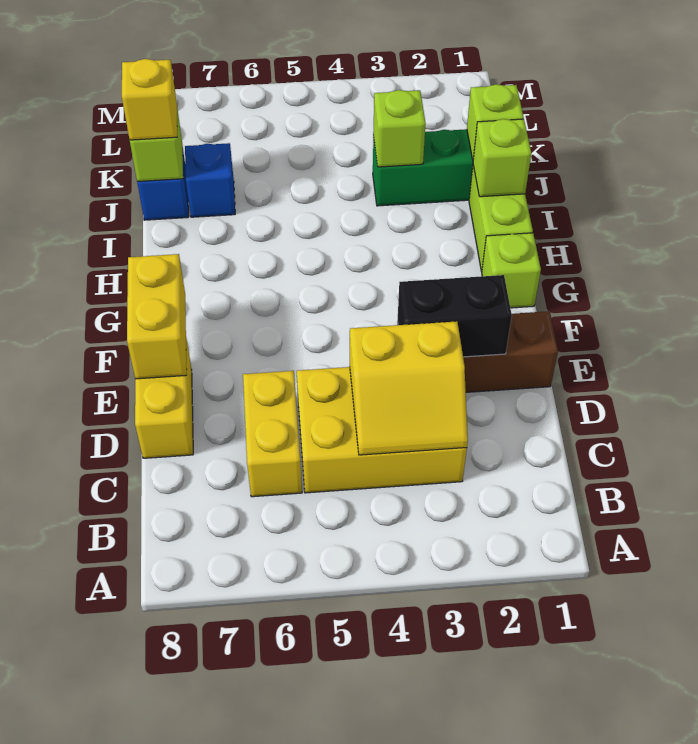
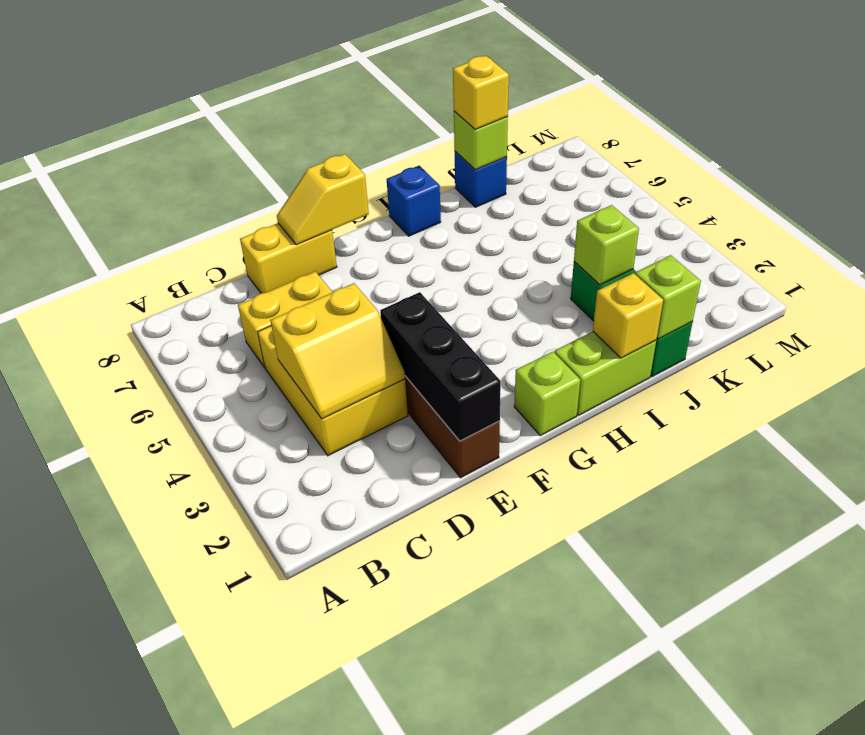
yellow slope C3:D4 level 2 top D -> yellow slope C3:D4 level 2 top 4
black brick E2:E3 level 2 -> black brick E1:E3 level 2
yellow brick E8:F8 level 2 -> yellow slope E8:F8 level 2 top F
lime brick I1 level 2 -> yellow brick I1 level 2
blue brick J7 level 1 -> blue brick H8 level 1

